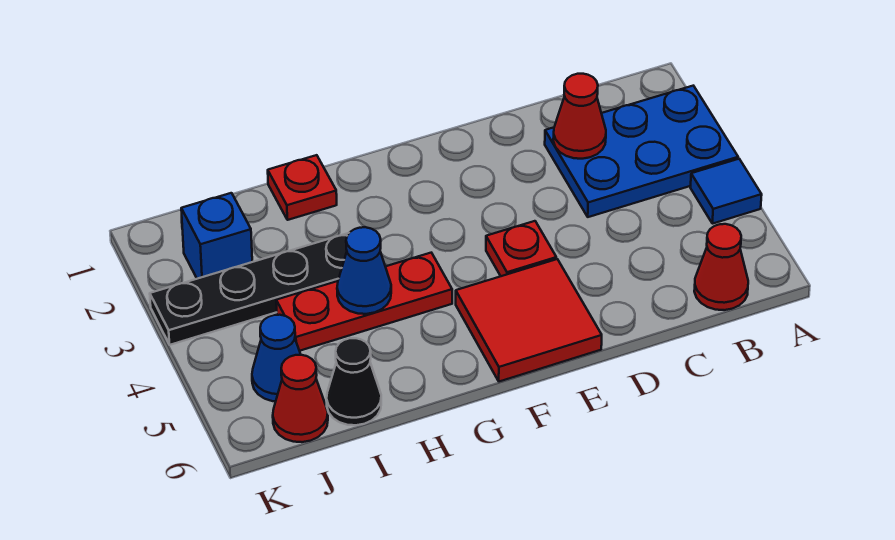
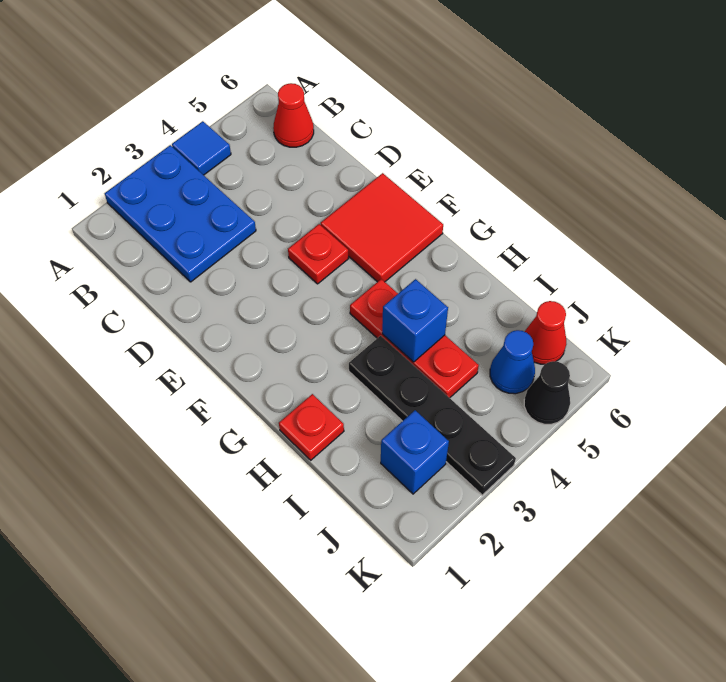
red cone C2 level 2 -> none
blue cone H4 level 2 -> blue brick H4 level 2
black cone I6 level 1 -> black cone K5 level 1

